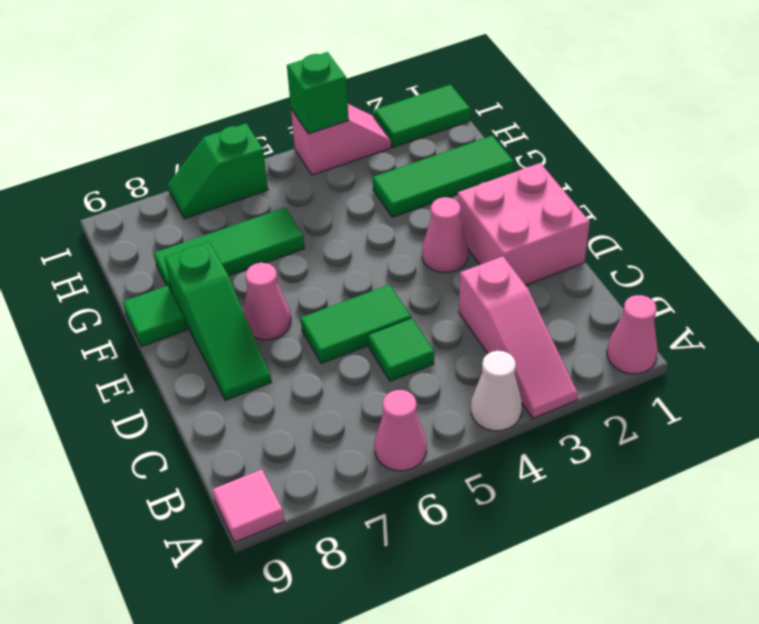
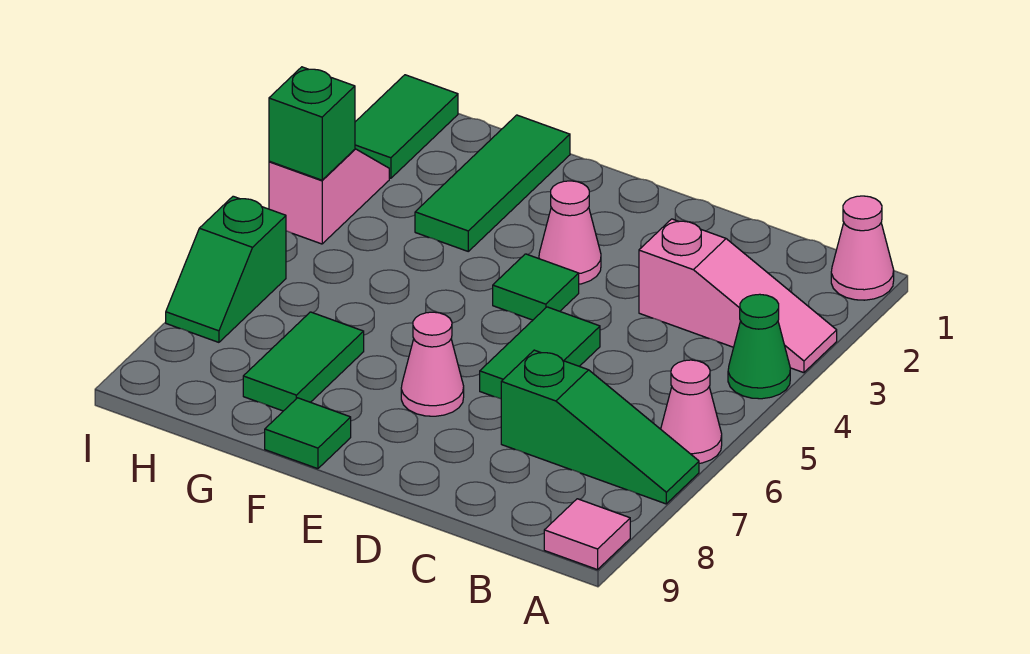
white cone A4 level 1 -> green cone A4 level 1
green tile C5 level 1 -> green tile E4 level 1
pink brick D1:E2 level 1 -> none
green slope D8:F8 level 1 top F -> green slope A7:C7 level 1 top C
green tile G6:G8 level 1 -> green tile G7:G8 level 1

